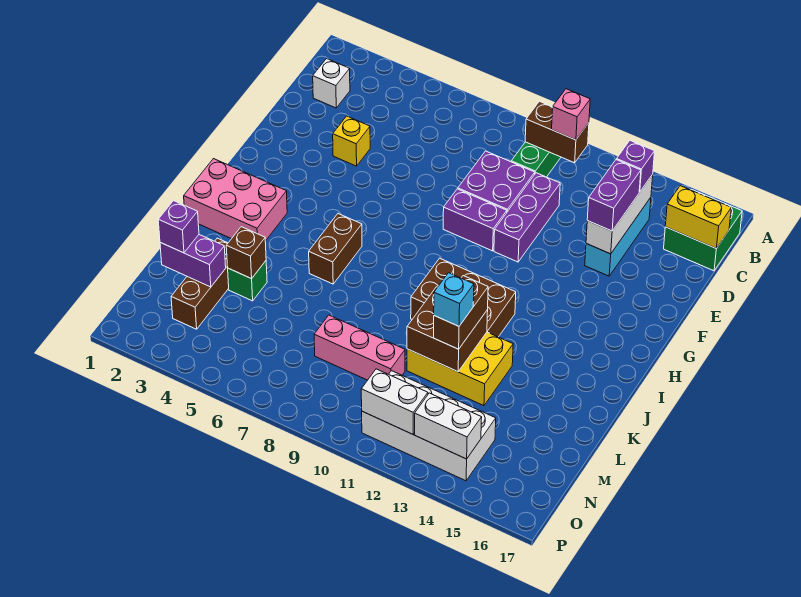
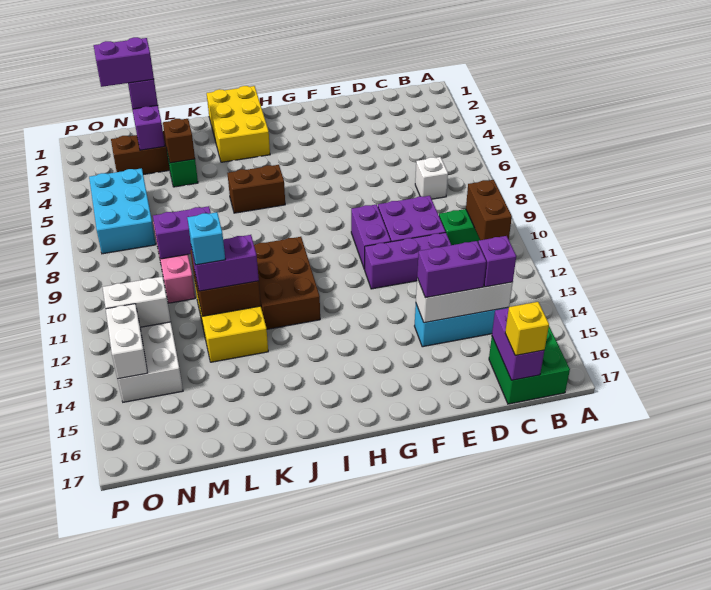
pink brick B11 level 3 -> none
white brick C2 level 1 -> white brick C7 level 1
yellow brick C16:C17 level 2 -> purple brick C16:C17 level 2
yellow brick E4 level 1 -> yellow brick C17 level 3
pink brick I1:J3 level 1 -> yellow brick I1:J3 level 1
brown brick K12:L12 level 3 -> purple brick K12:L12 level 3
none -> purple brick L9:M9 level 2
none -> purple brick M2:N2 level 4
none -> cyan brick N5:O7 level 1
white brick O11:O12 level 2 -> white brick N12:O12 level 2

